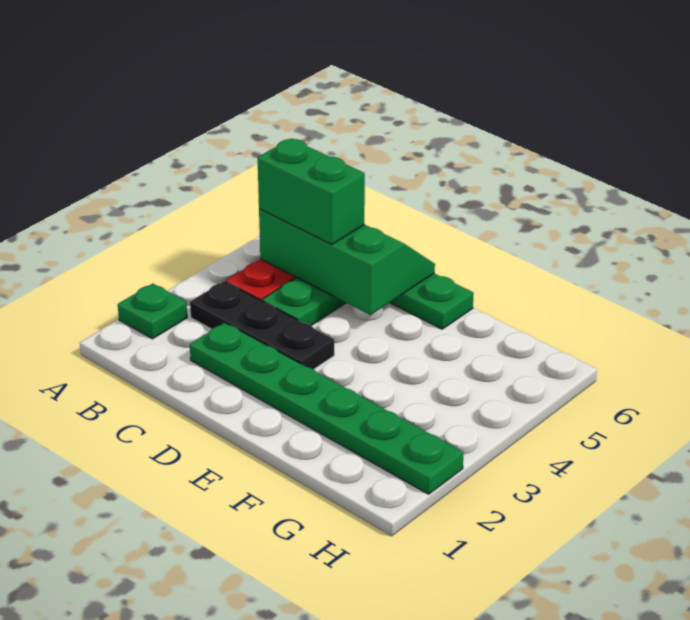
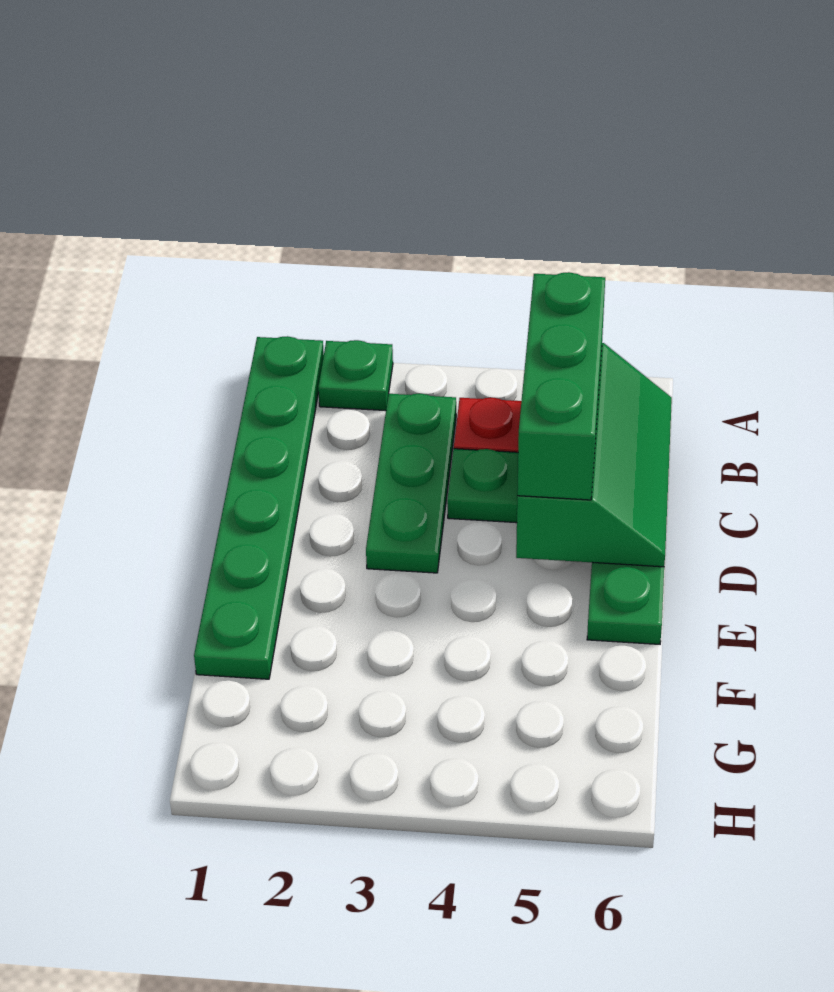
black plate B3:D3 level 1 -> green plate B3:D3 level 1
green brick B5:C5 level 3 -> green brick B5:D5 level 3
green plate C2:H2 level 1 -> green plate A1:F1 level 1

